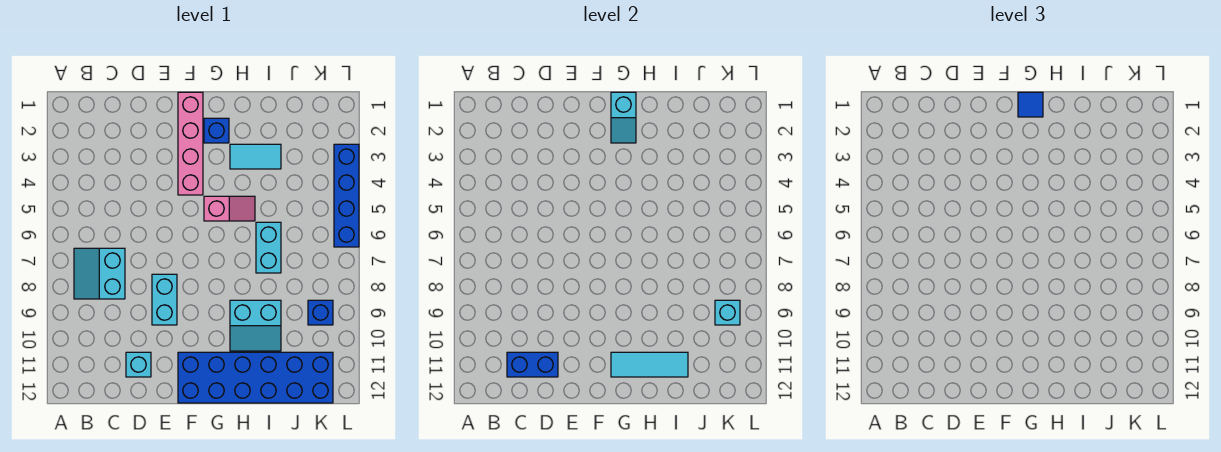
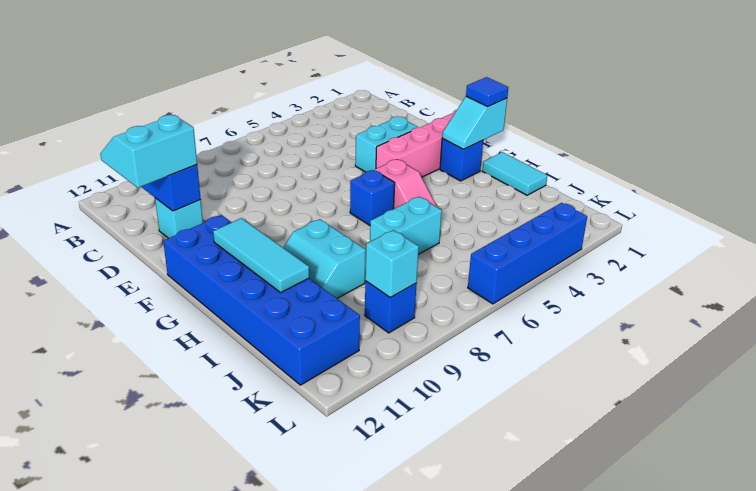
cyan slope B7:C8 level 1 top C -> cyan slope C11:D12 level 3 top D
cyan brick E8:E9 level 1 -> cyan brick E3:E4 level 1
none -> blue brick G6 level 1
cyan tile H3:I3 level 1 -> cyan tile H1:I1 level 1

